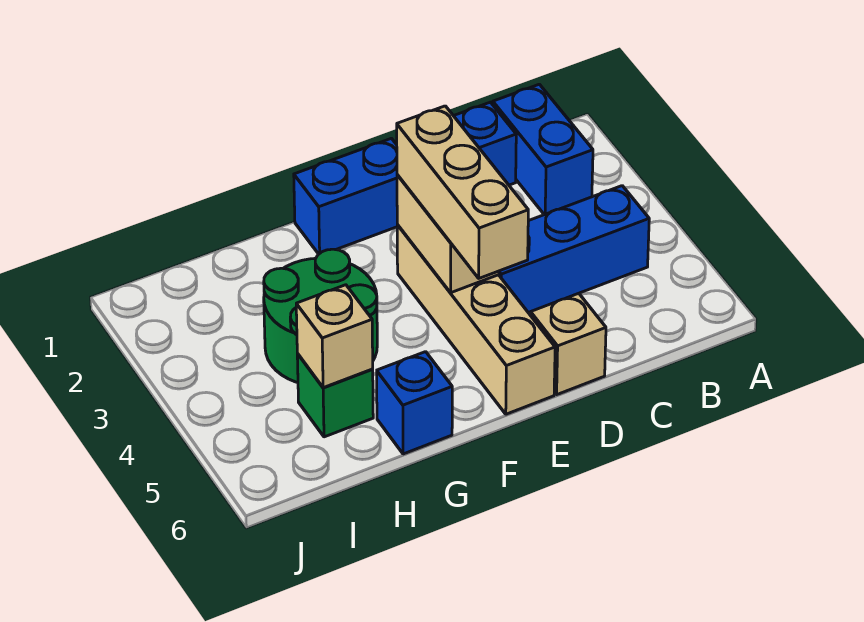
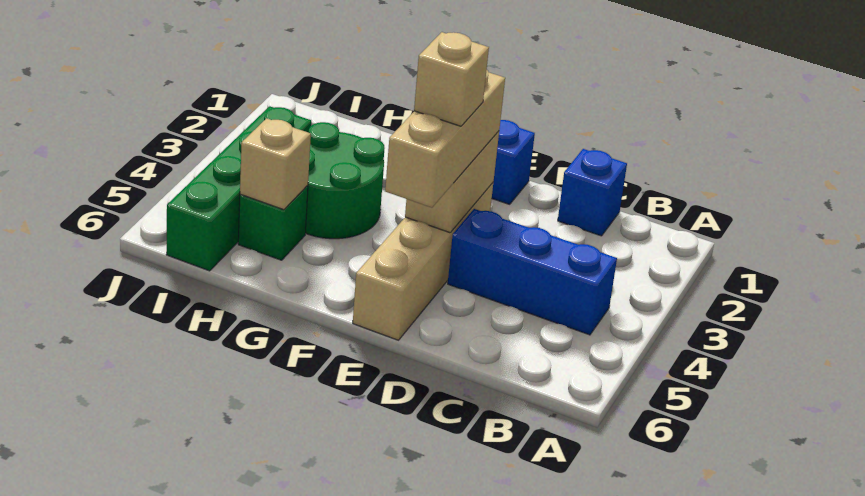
blue brick B1:B2 level 1 -> none
tan brick D6 level 1 -> tan brick E4 level 4
blue brick G6 level 1 -> none
none -> green brick I3:I6 level 1

